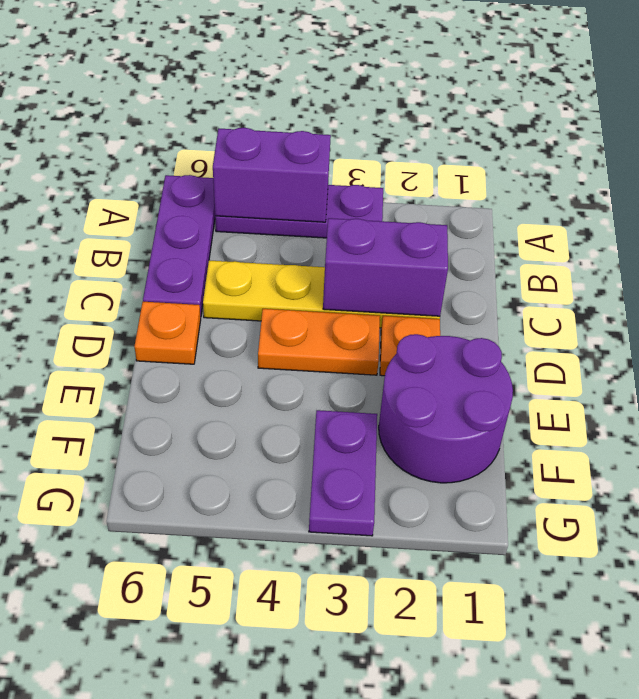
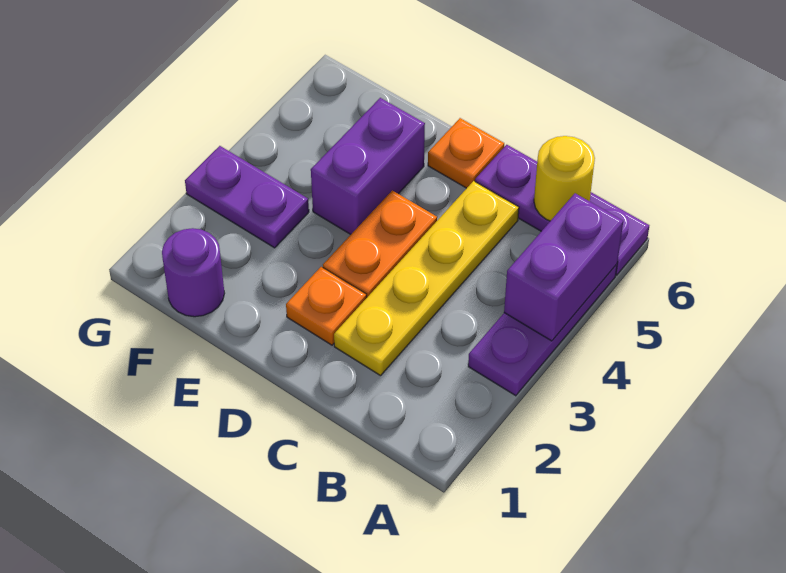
none -> yellow round brick B6 level 2
purple brick C2:C3 level 2 -> purple brick E4:E5 level 1
purple round brick E1:F2 level 1 -> purple round brick F1 level 1

